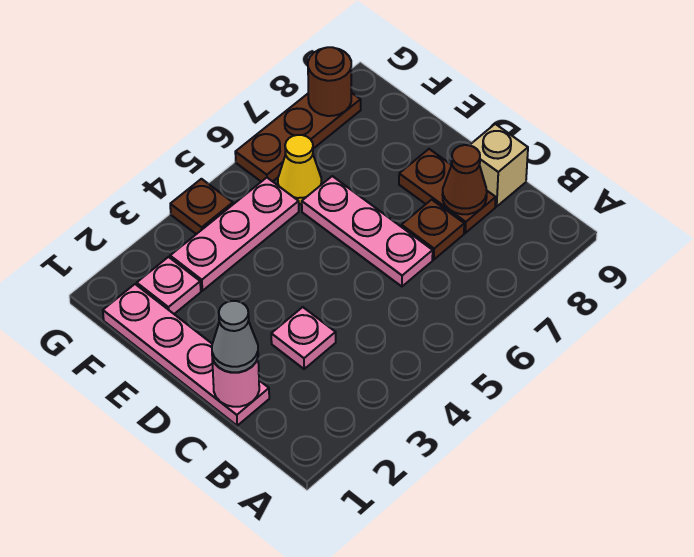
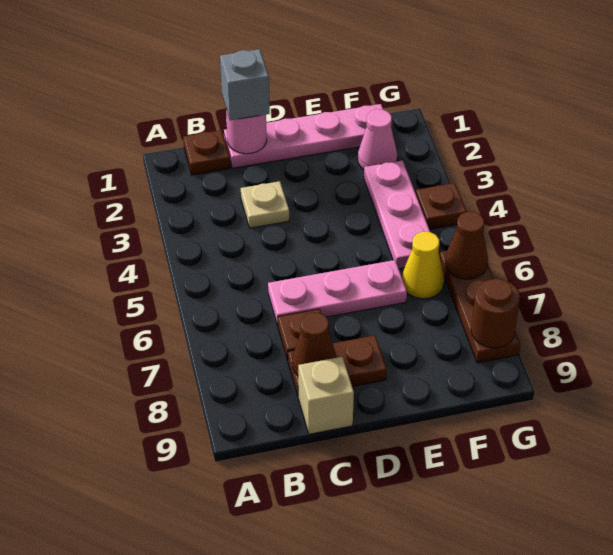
none -> brown plate B1 level 1
grey cone C1 level 3 -> grey brick C1 level 3
pink plate C3 level 1 -> tan plate C3 level 1
pink plate F2 level 1 -> pink cone F2 level 1
none -> brown cone G6 level 2

